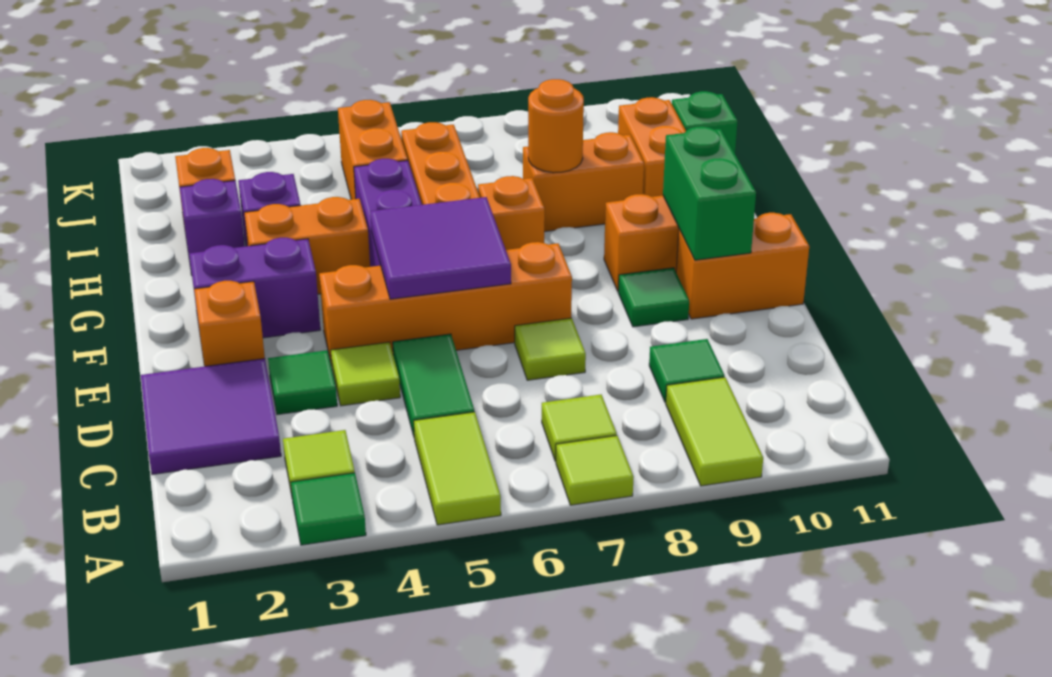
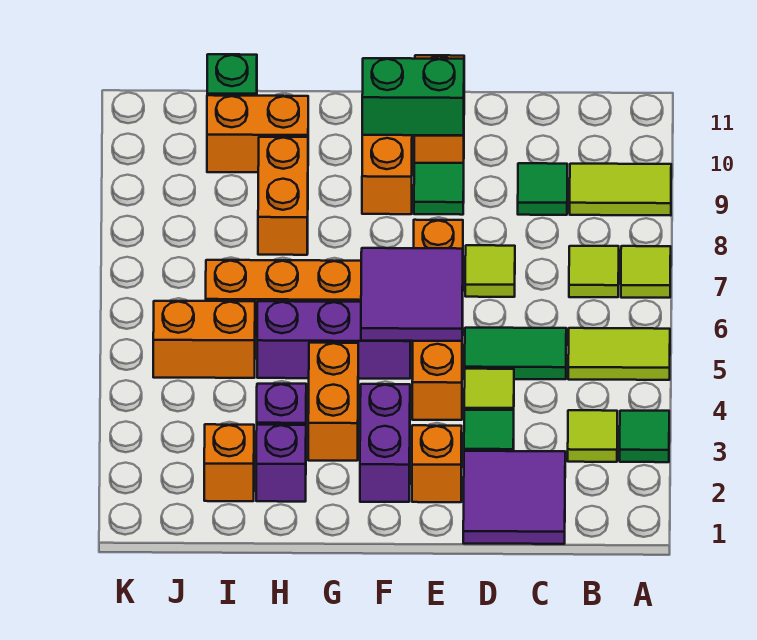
orange brick G7 level 1 -> none
orange round brick H8 level 2 -> none

